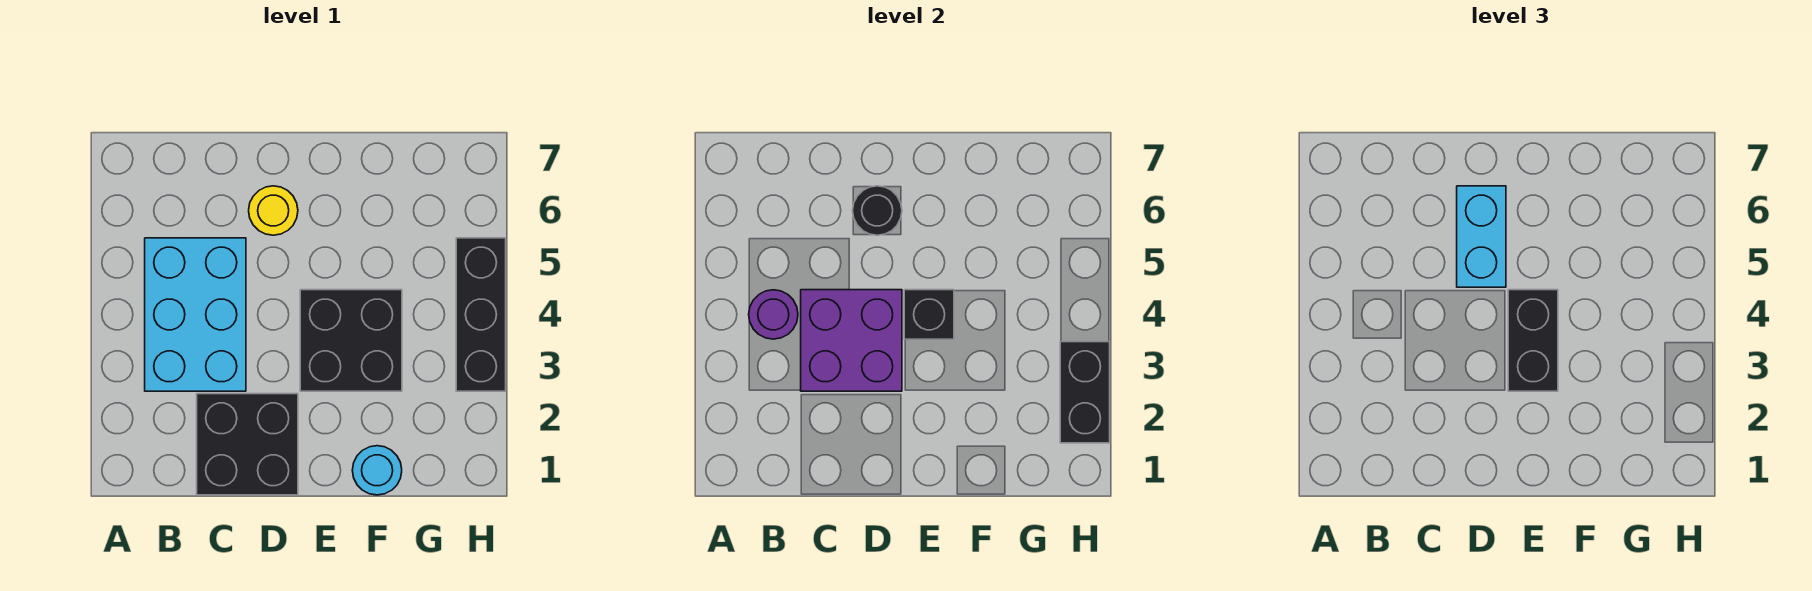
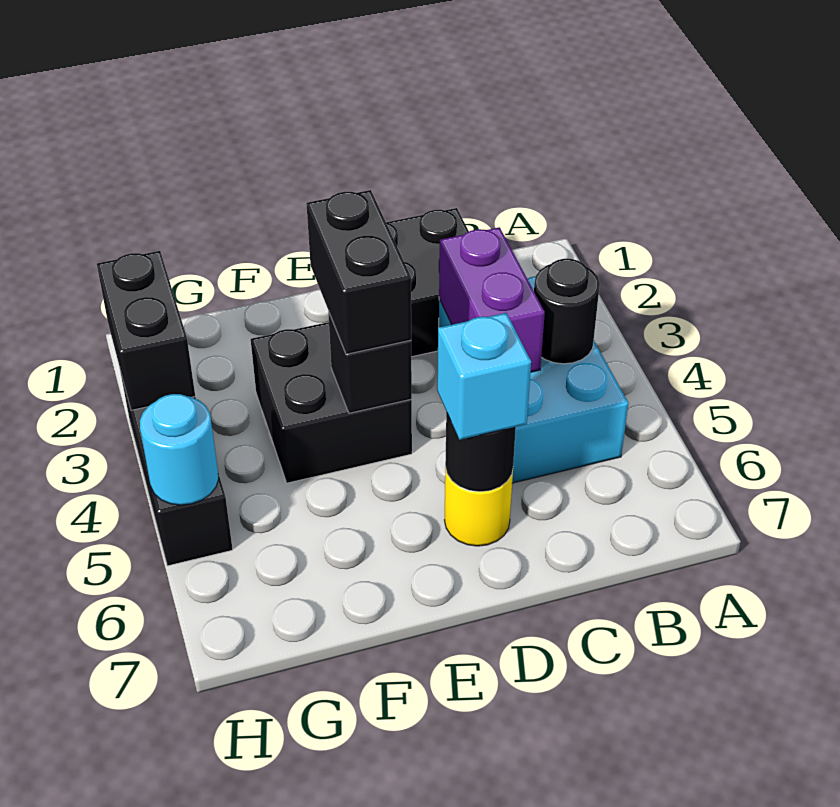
purple round brick B4 level 2 -> black round brick B4 level 2
purple brick C3:D4 level 2 -> purple brick C3:C4 level 2
cyan brick D5:D6 level 3 -> cyan brick D6 level 3
cyan round brick F1 level 1 -> cyan round brick H5 level 2

